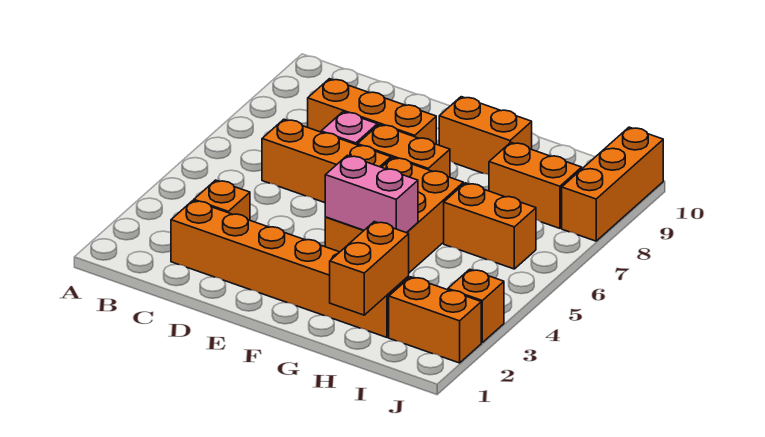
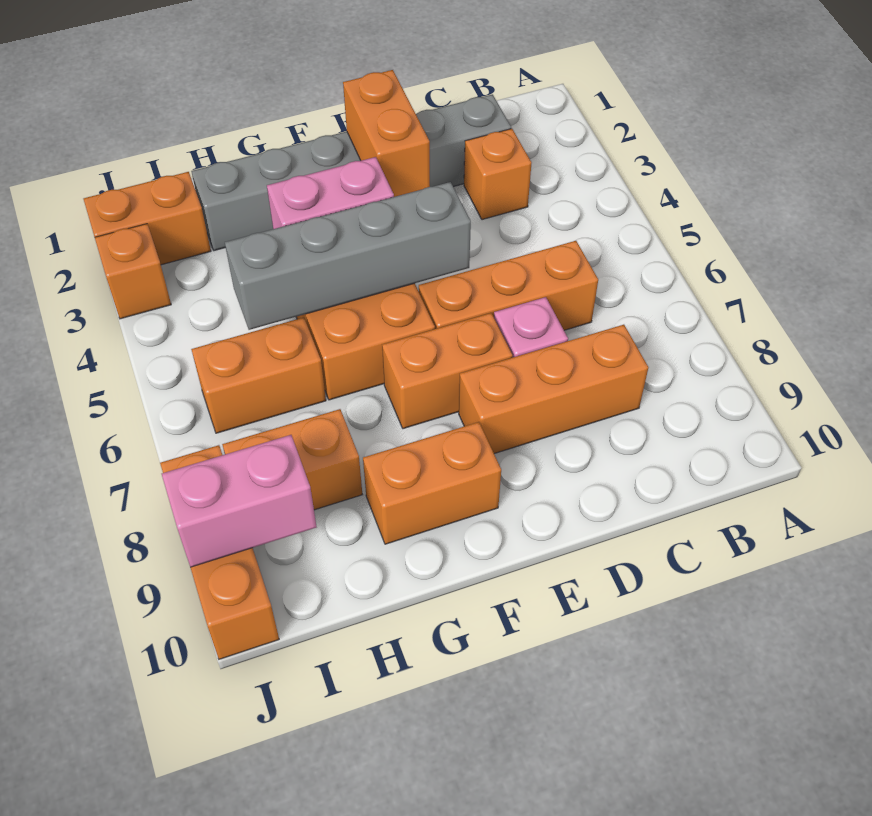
orange brick C2:H2 level 1 -> grey brick C2:H2 level 1
none -> grey brick E5:H5 level 2
orange brick H1:H2 level 2 -> orange brick E2:E3 level 2
none -> pink brick I9:J9 level 2

